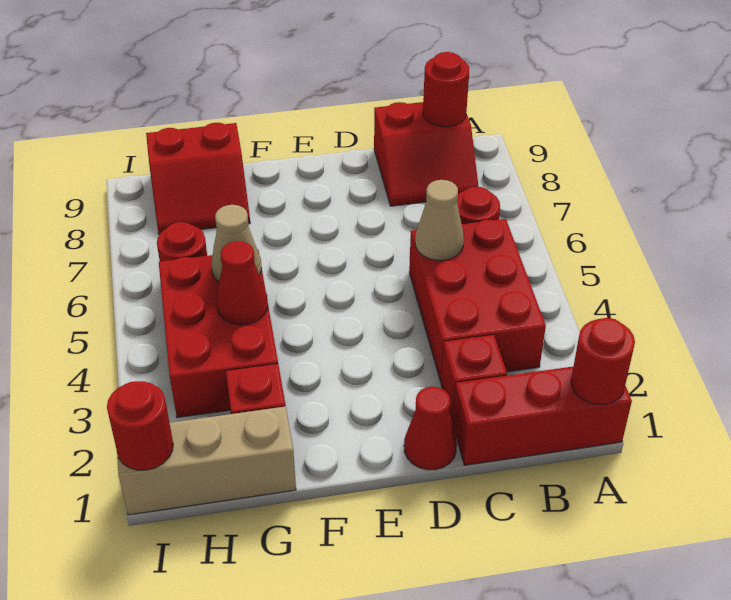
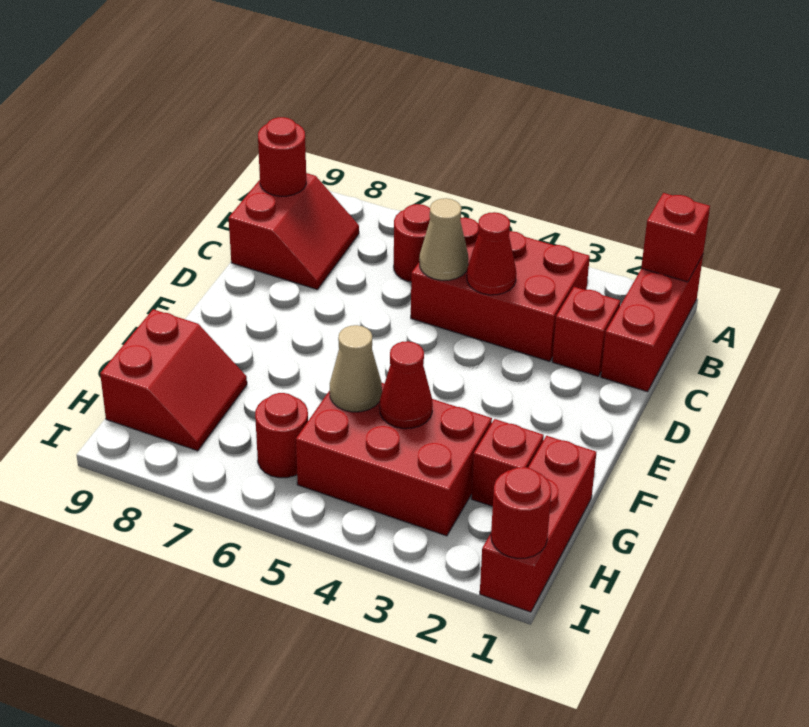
red round brick A1 level 2 -> red brick A1 level 2
red cone D1 level 1 -> red cone C4 level 2
tan brick G1:I1 level 1 -> red brick G1:I1 level 1

